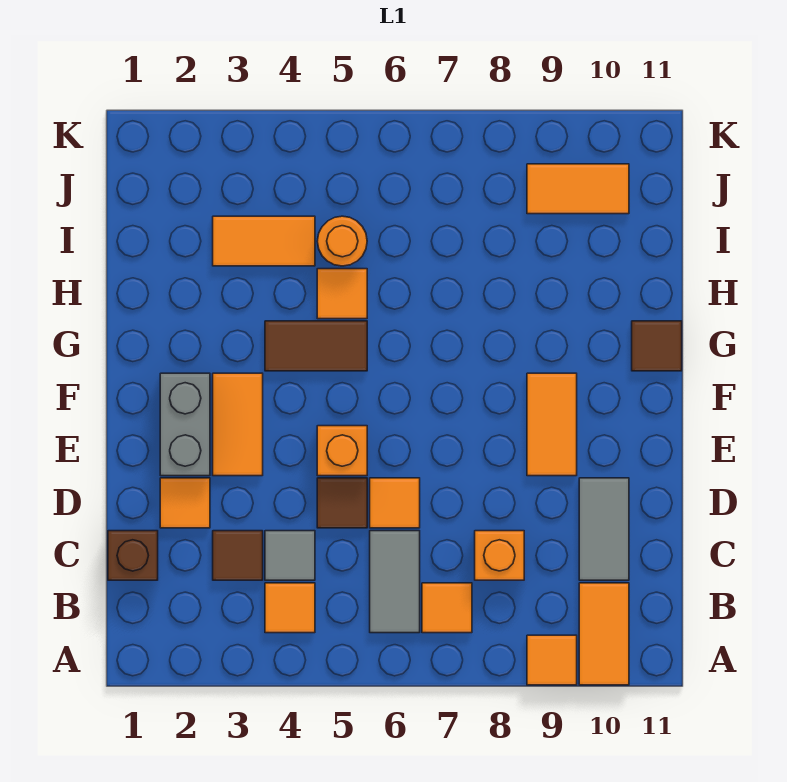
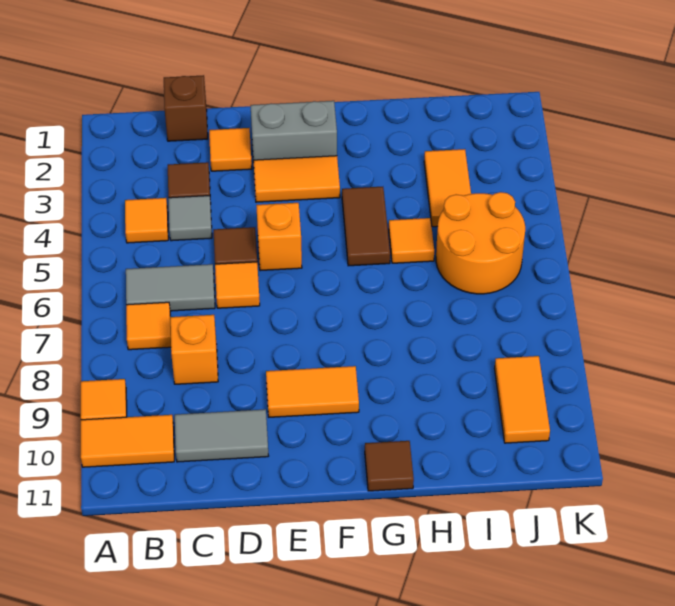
orange round brick I5 level 1 -> orange round brick I5:J6 level 1

